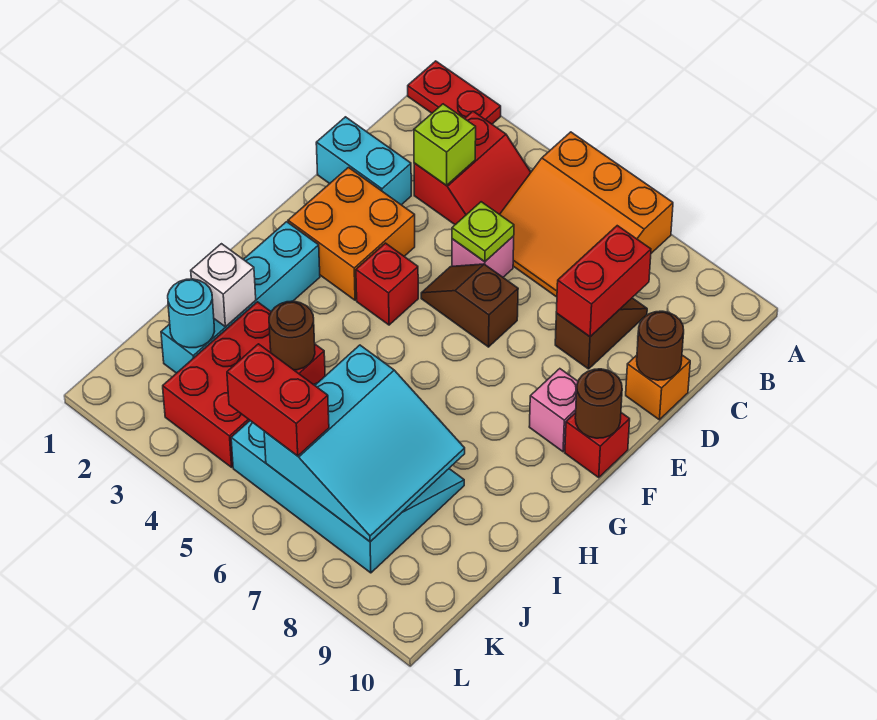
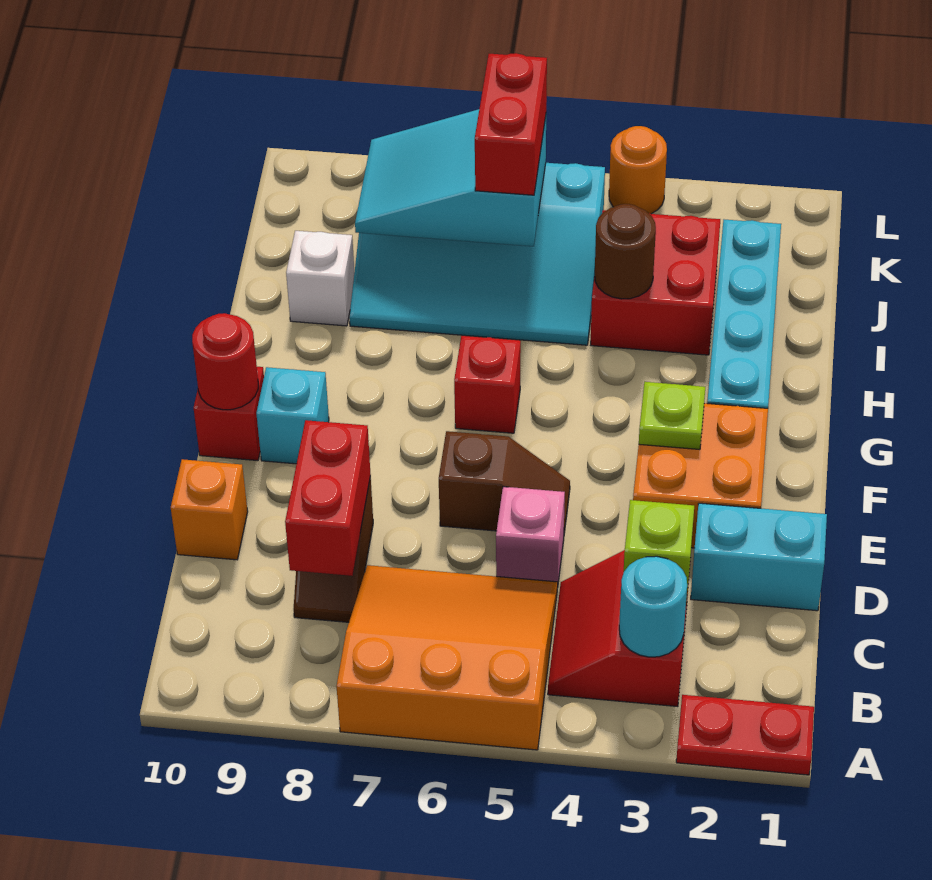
lime plate D5 level 2 -> lime plate F3 level 2
brown round brick D10 level 2 -> none
red brick F4 level 1 -> red brick G6 level 1
pink brick F9 level 1 -> cyan brick F9 level 1
brown round brick F10 level 2 -> red round brick F10 level 2
white brick I2 level 2 -> white brick I9 level 1
red brick I3:K4 level 1 -> red brick I3:J4 level 1
cyan slope I6:K8 level 2 top 6 -> cyan slope J6:K8 level 2 top 6
cyan round brick J2 level 2 -> cyan round brick B3 level 2
red brick K5:K6 level 3 -> red brick J6:K6 level 3
none -> orange round brick L4 level 1

